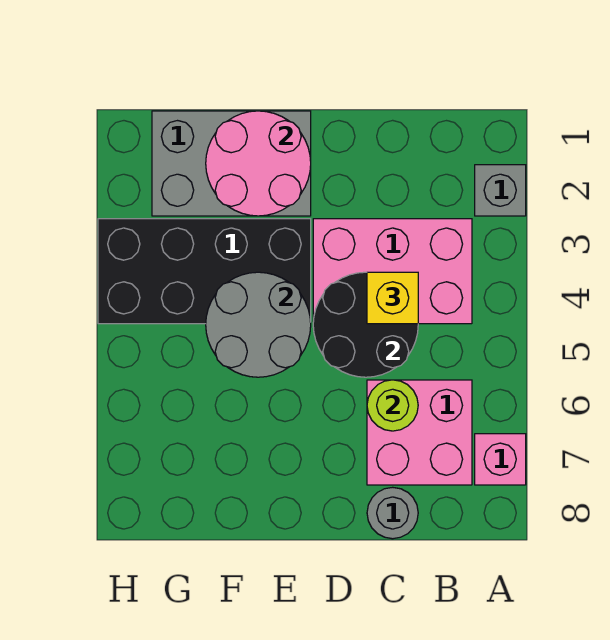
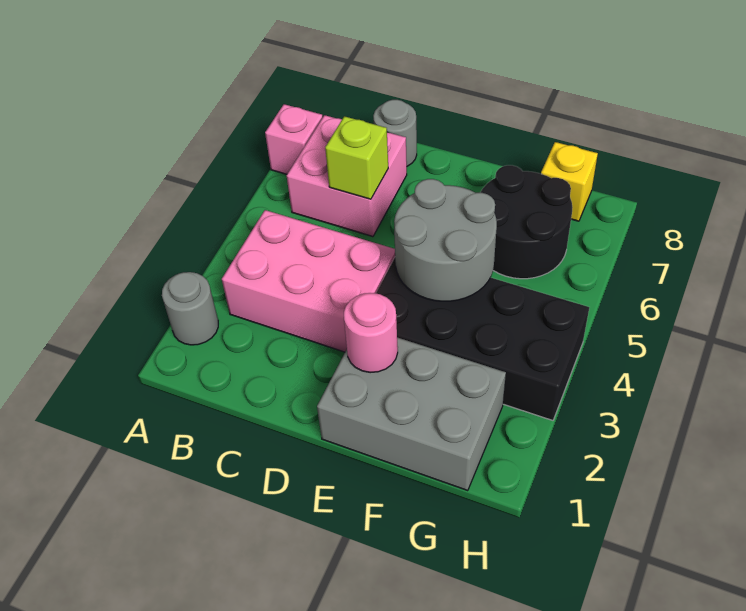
grey brick A2 level 1 -> grey round brick A2 level 1
black round brick C4:D5 level 2 -> black round brick F6:G7 level 1
yellow brick C4 level 3 -> yellow brick G8 level 1
lime round brick C6 level 2 -> lime brick C6 level 2
pink round brick E1:F2 level 2 -> pink round brick E2 level 2

